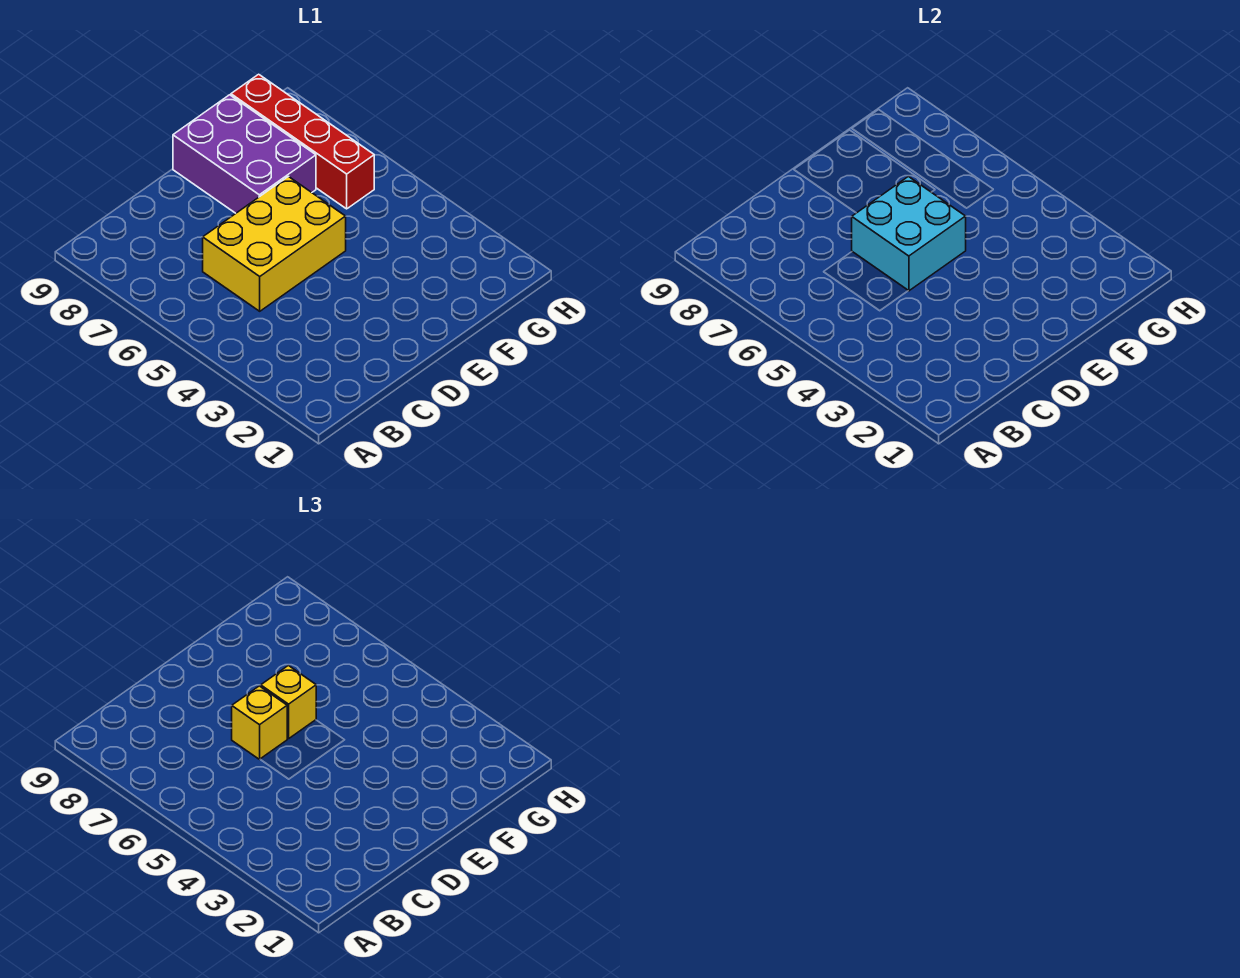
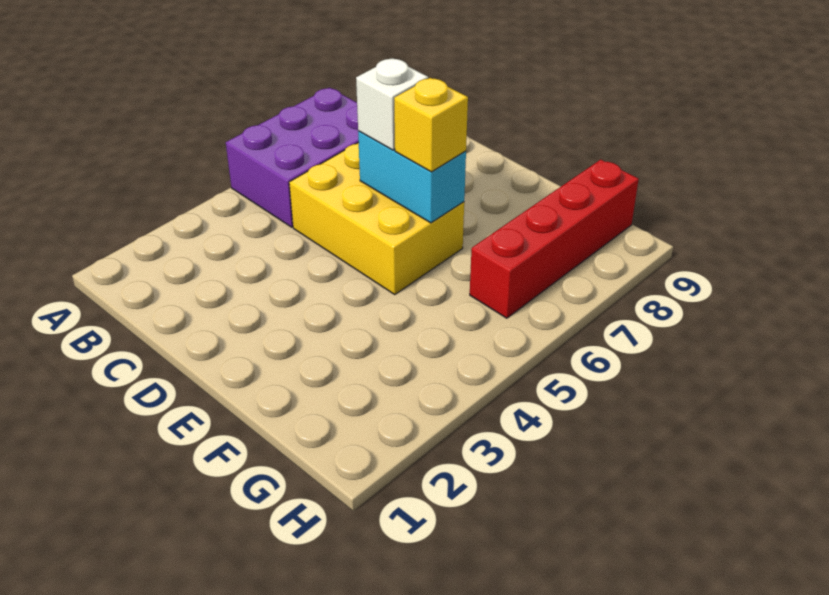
cyan brick D5:E6 level 2 -> cyan brick D6:E6 level 2
yellow brick D6 level 3 -> white brick D6 level 3
purple brick E7:F9 level 1 -> purple brick A5:B7 level 1

